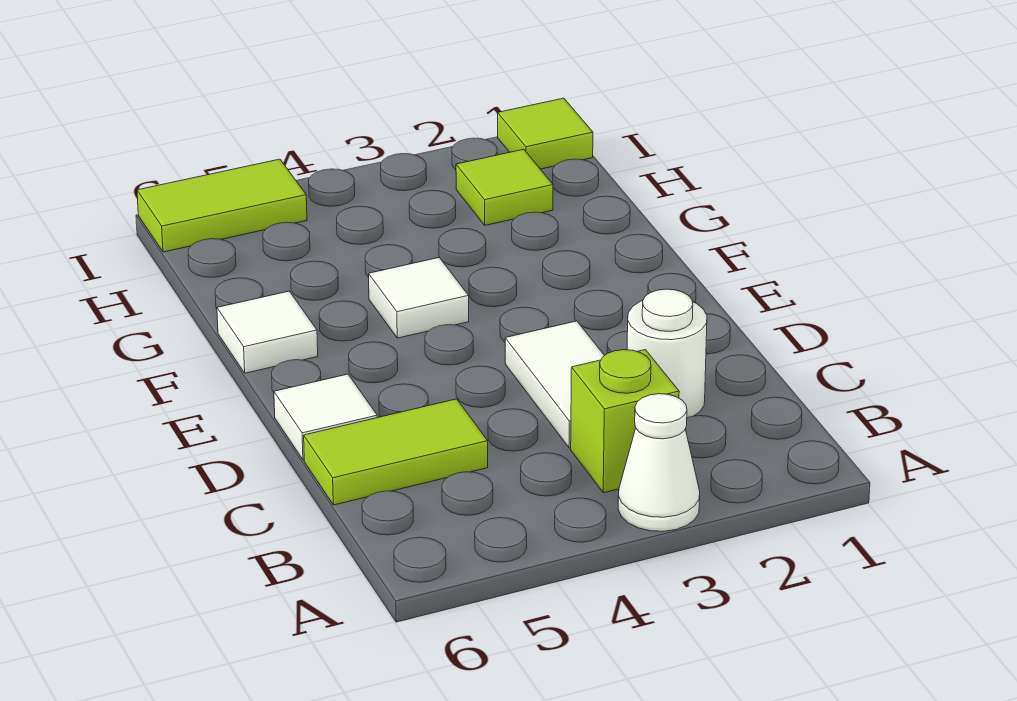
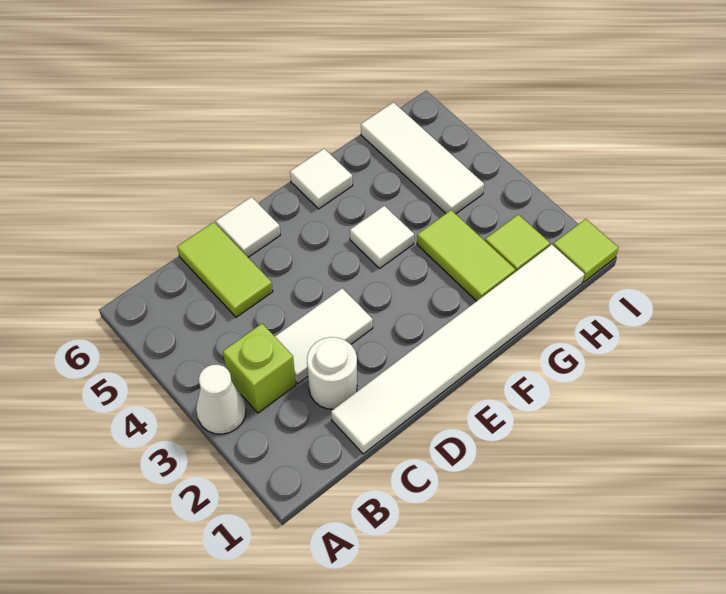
none -> white tile C1:H1 level 1
none -> white tile H4:H6 level 1
lime tile I5:I6 level 1 -> lime tile G2:G3 level 1

